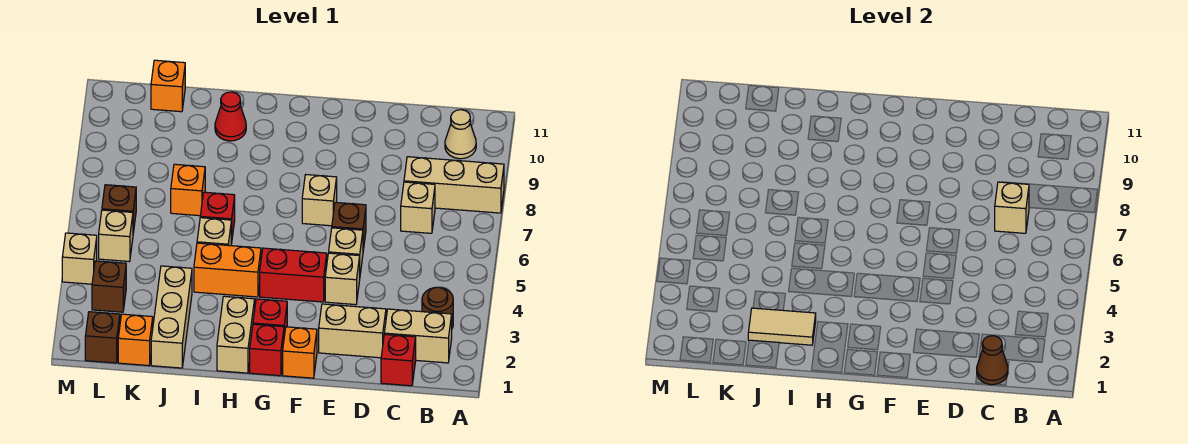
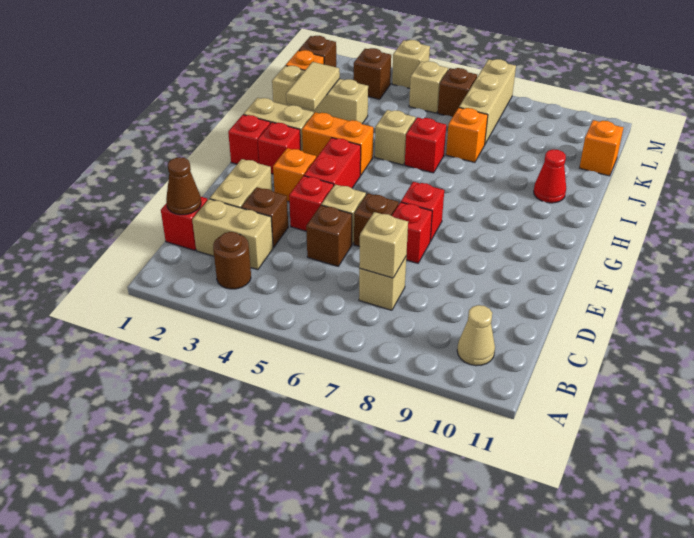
tan brick A8:C8 level 1 -> tan brick K7:M7 level 1
tan brick B2:C2 level 1 -> tan brick C2:C3 level 1
none -> brown brick D3 level 1
none -> brown brick D5 level 1
tan brick E4 level 1 -> red brick E4 level 1
none -> red brick E7 level 1
orange brick F1 level 1 -> orange brick F3 level 1
tan brick F7 level 1 -> red brick F7 level 1
orange brick H4:I4 level 1 -> orange brick H3:H4 level 1

